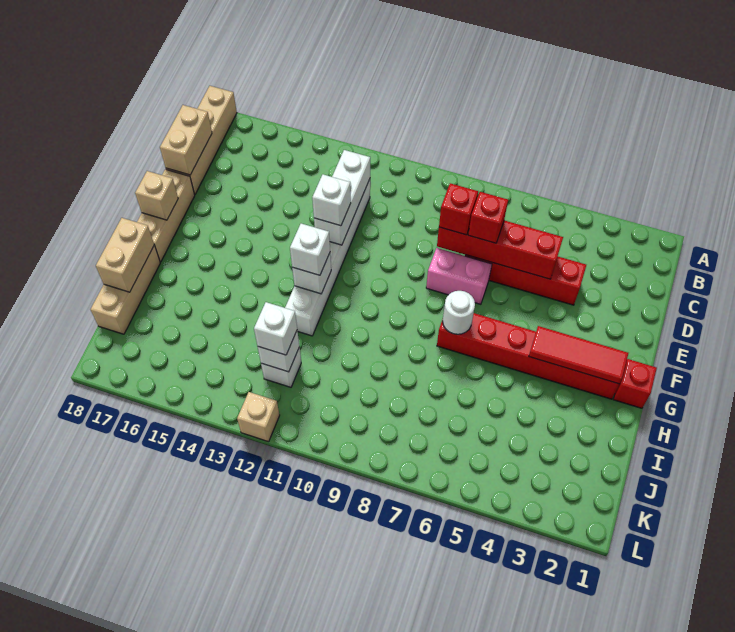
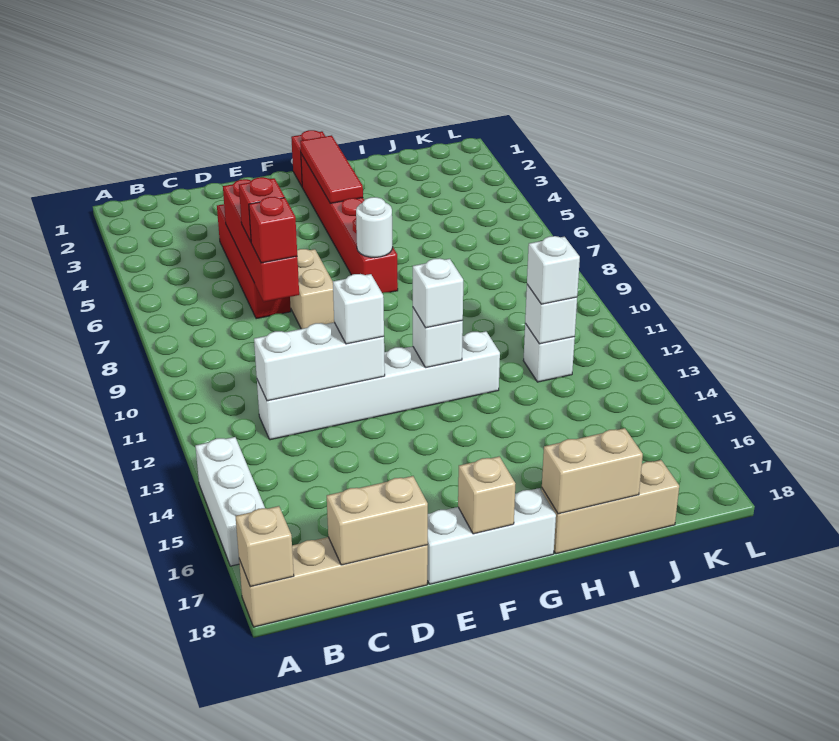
none -> white brick A14:A16 level 1
pink brick E7:E8 level 1 -> tan brick E7:E8 level 1
tan brick E18:G18 level 1 -> white brick E18:G18 level 1
tan brick L12 level 1 -> tan brick A18 level 2

